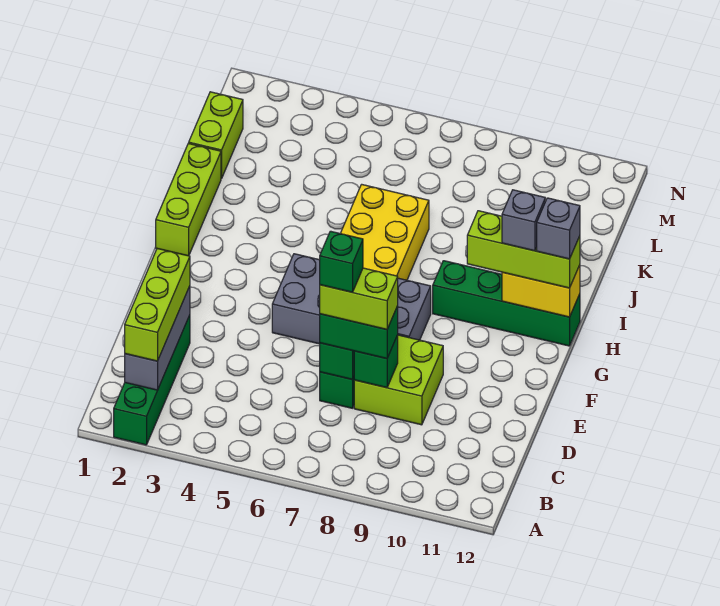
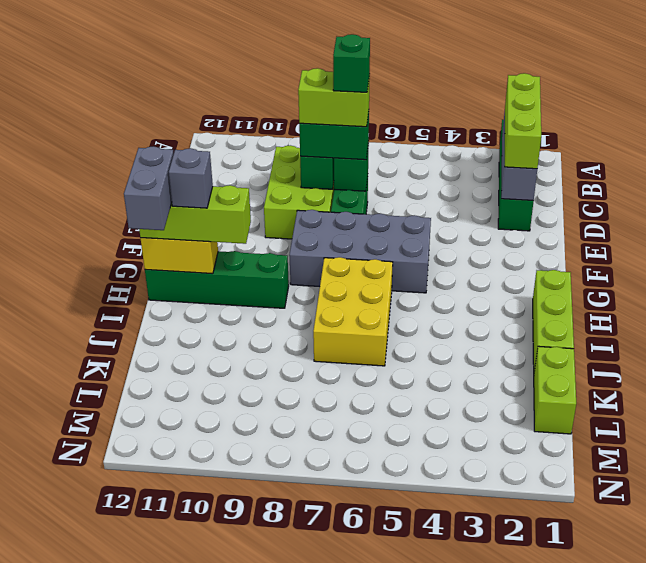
lime brick D8:E9 level 1 -> lime brick C8:E9 level 1
grey brick H12 level 4 -> grey brick H12:I12 level 4

